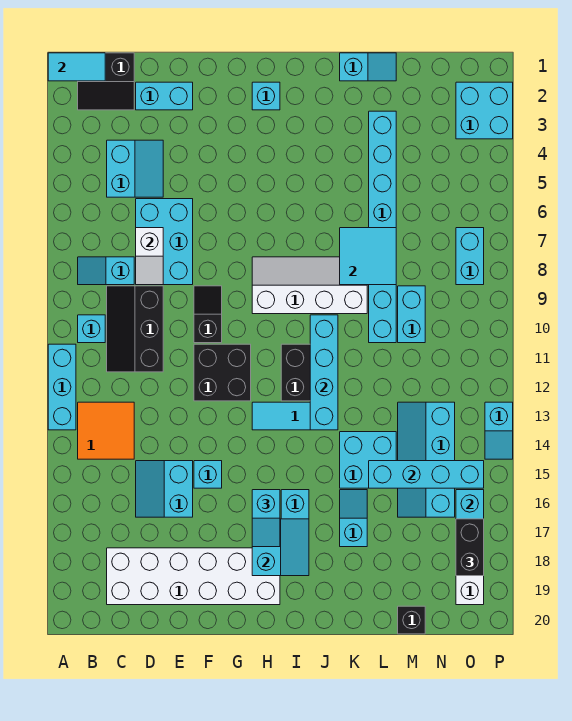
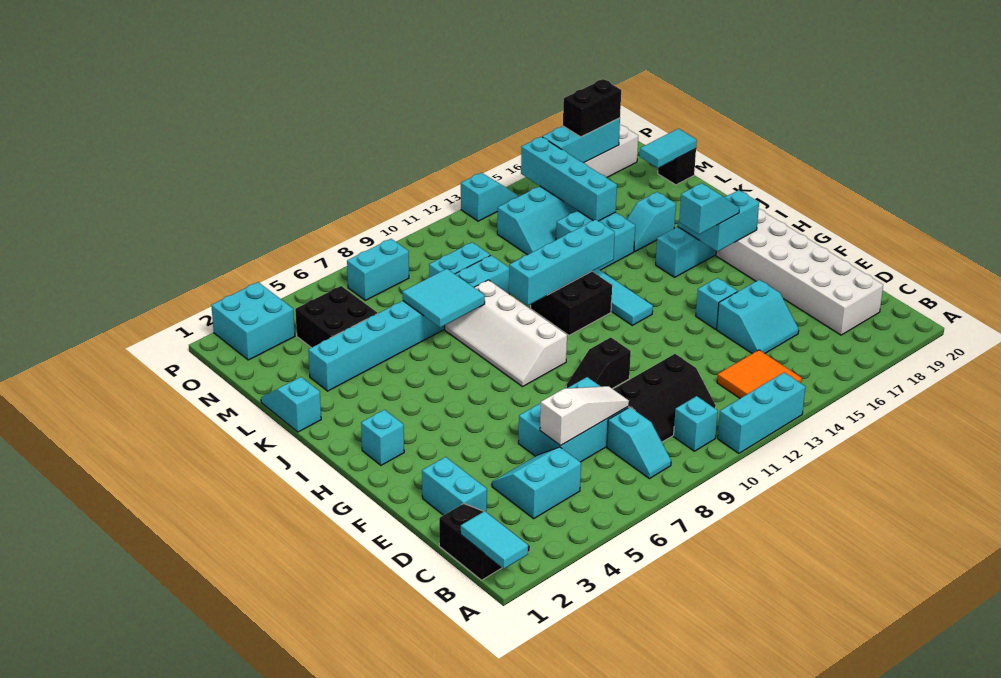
white slope D7:D8 level 2 top 7 -> white slope D6:D8 level 2 top 6
black brick F11:G12 level 1 -> black brick M4:N5 level 1
none -> cyan tile M19:M20 level 2

